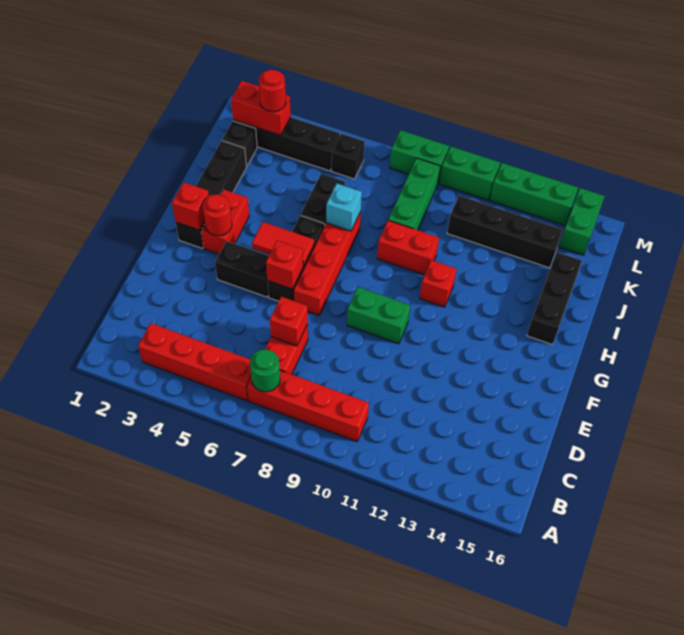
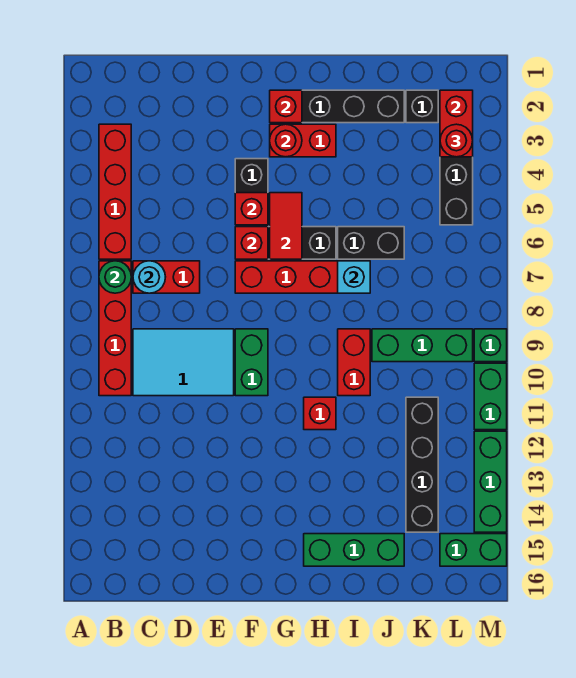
none -> cyan round brick C7 level 2
none -> cyan tile C9:E10 level 1
red brick D7 level 2 -> red brick F5 level 2
black brick H15:J15 level 1 -> green brick H15:J15 level 1
black brick L6 level 1 -> none
green brick M8:M9 level 1 -> green brick M9 level 1

